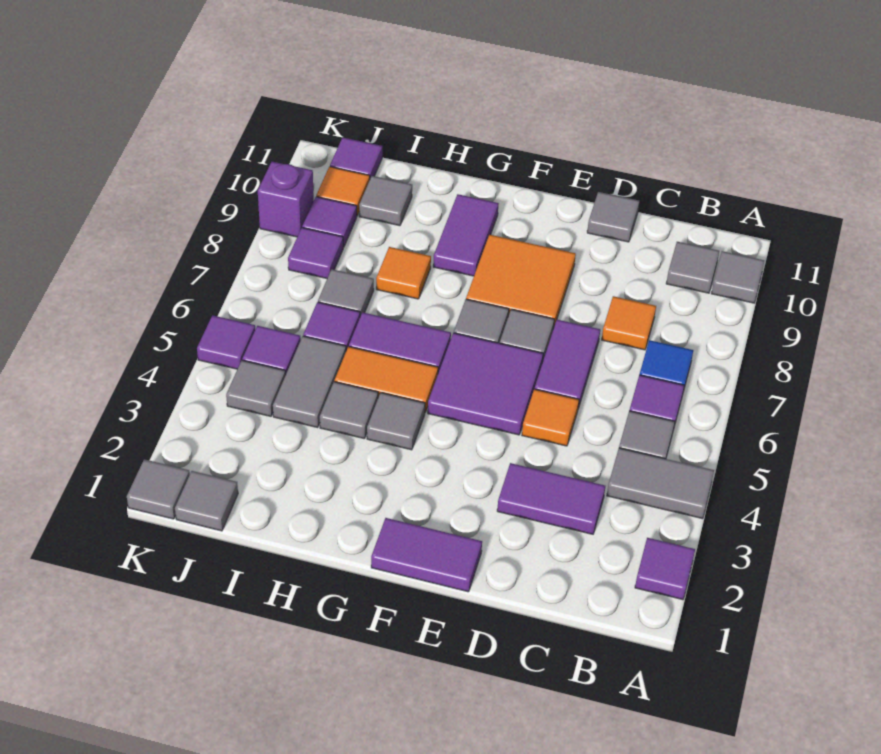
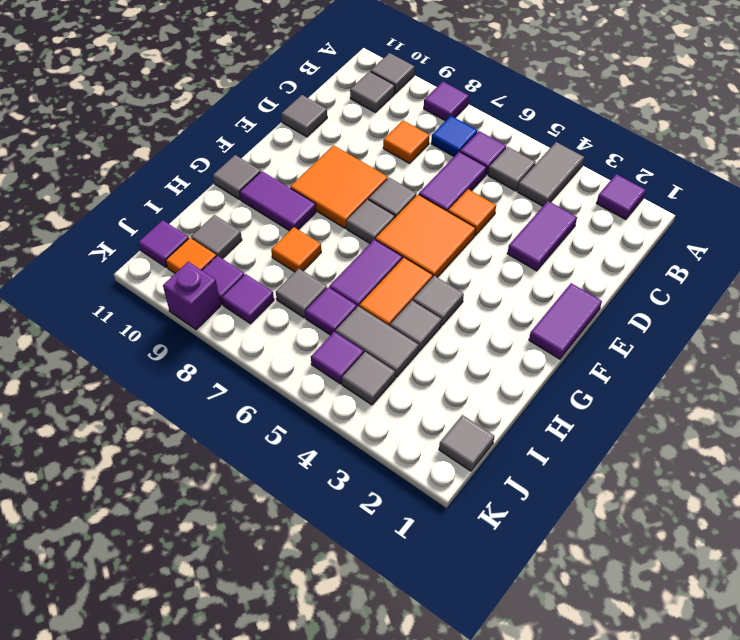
purple tile D6:D7 level 1 -> purple tile C6:D6 level 1
purple tile E5:F6 level 1 -> orange tile E5:F6 level 1
grey tile K1 level 1 -> grey tile G11 level 1
purple tile K5 level 1 -> purple tile A8 level 1

